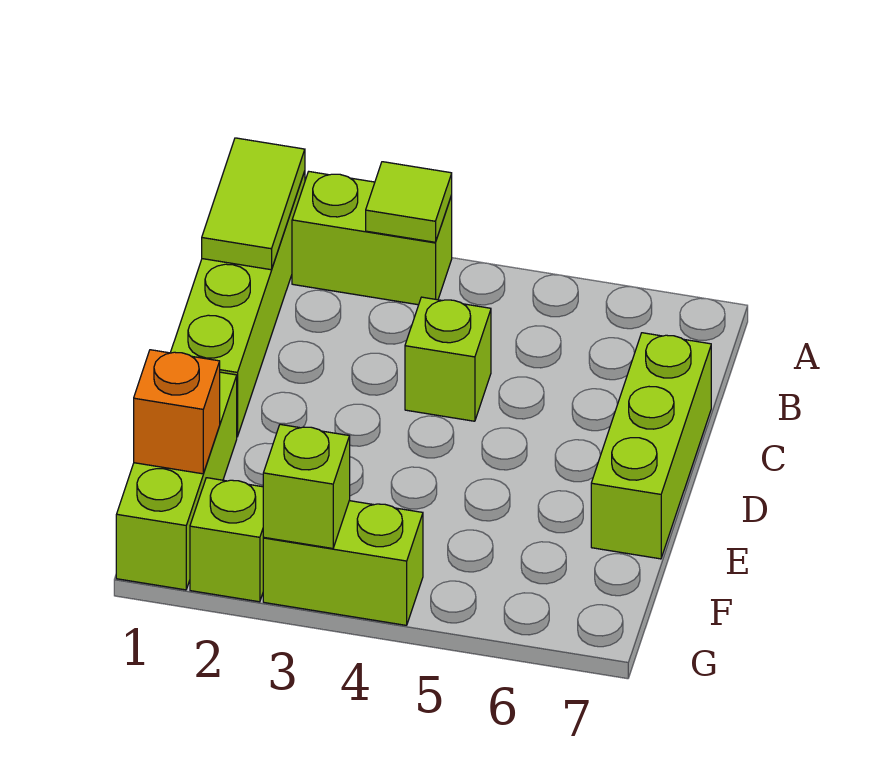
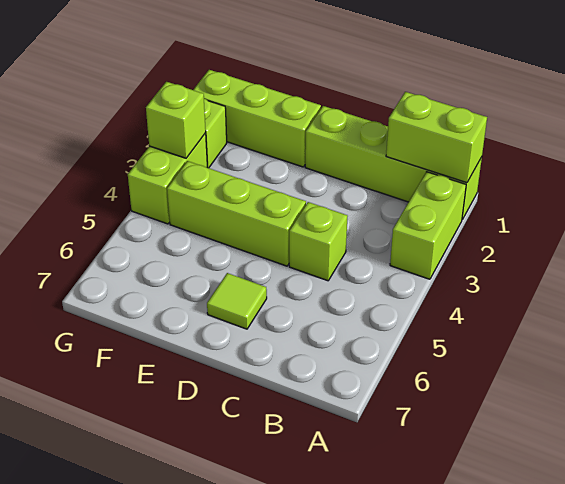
lime tile A1:B1 level 2 -> lime brick A1:B1 level 2
lime tile A3 level 2 -> lime tile D6 level 1
lime brick C7:E7 level 1 -> lime brick D4:F4 level 1
orange brick F1 level 2 -> none

